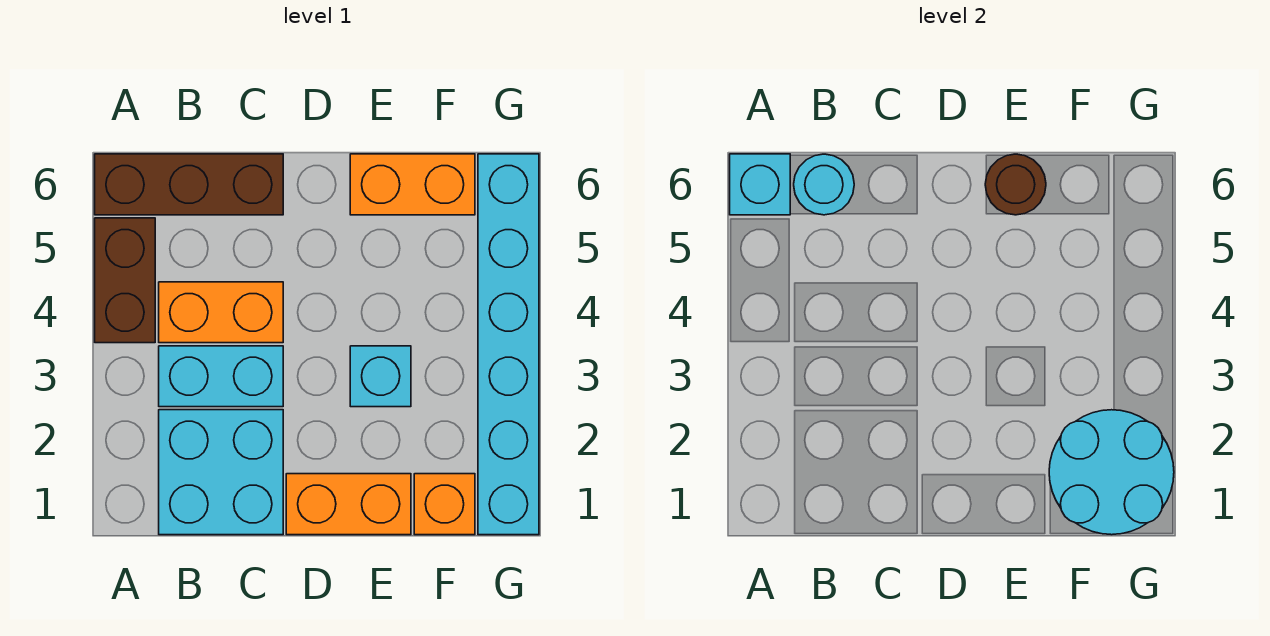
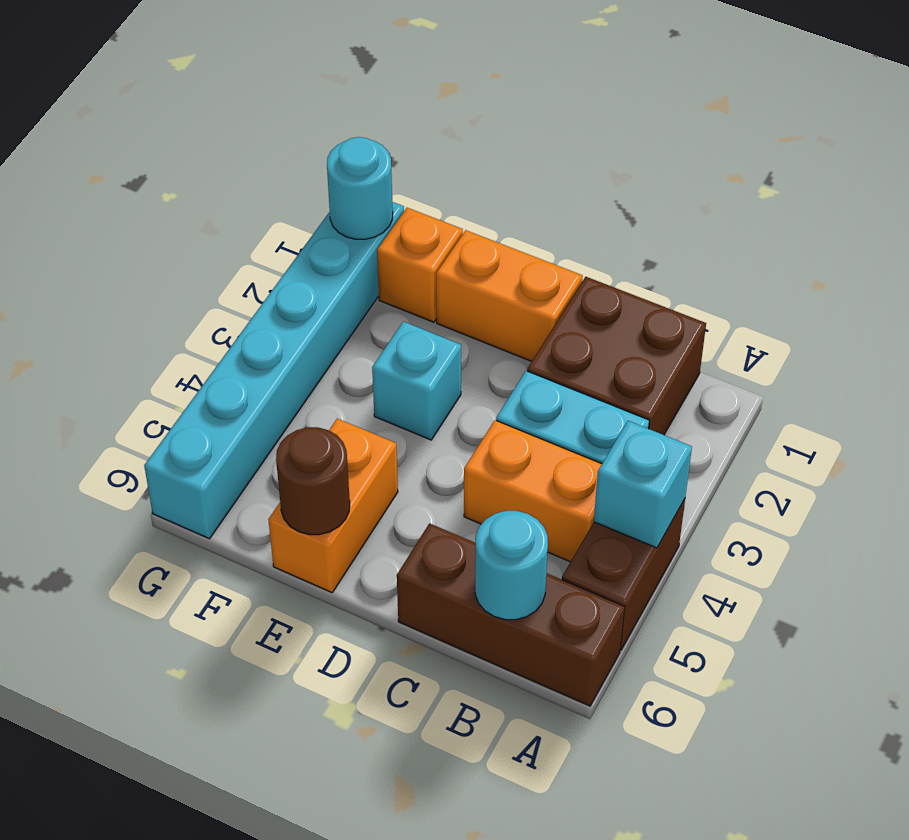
cyan brick A6 level 2 -> cyan brick A4 level 2
cyan brick B1:C2 level 1 -> brown brick B1:C2 level 1
orange brick E6:F6 level 1 -> orange brick E5:E6 level 1
cyan round brick F1:G2 level 2 -> cyan round brick G1 level 2

